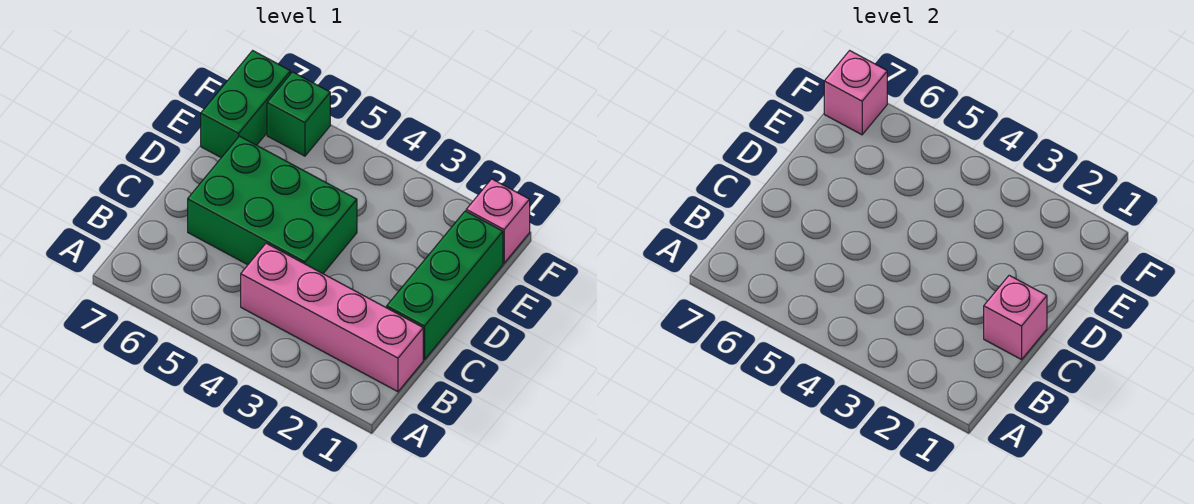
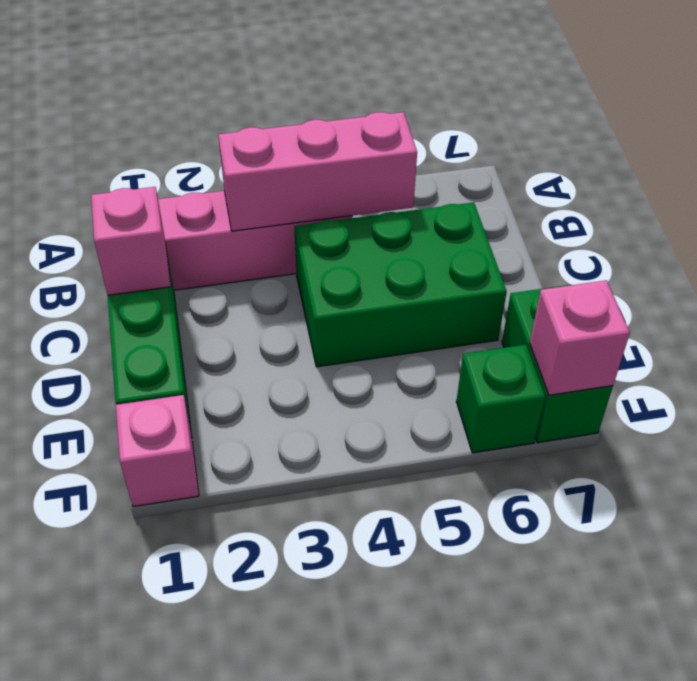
none -> pink brick B3:B5 level 2

